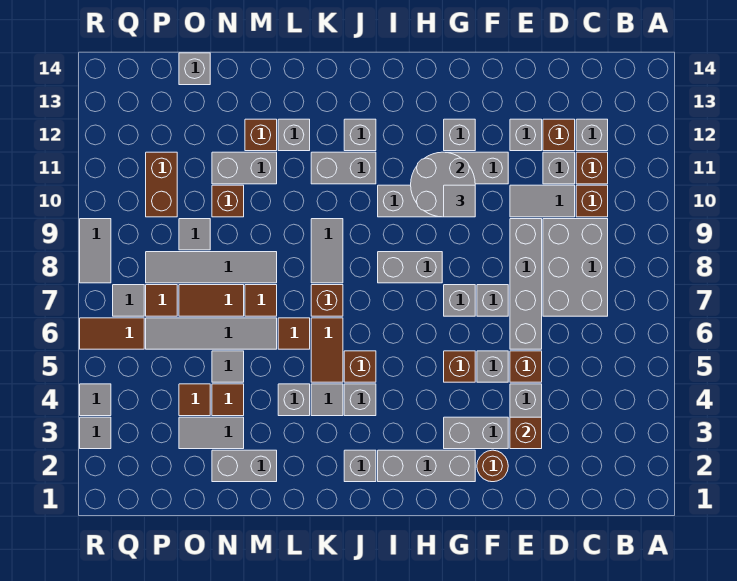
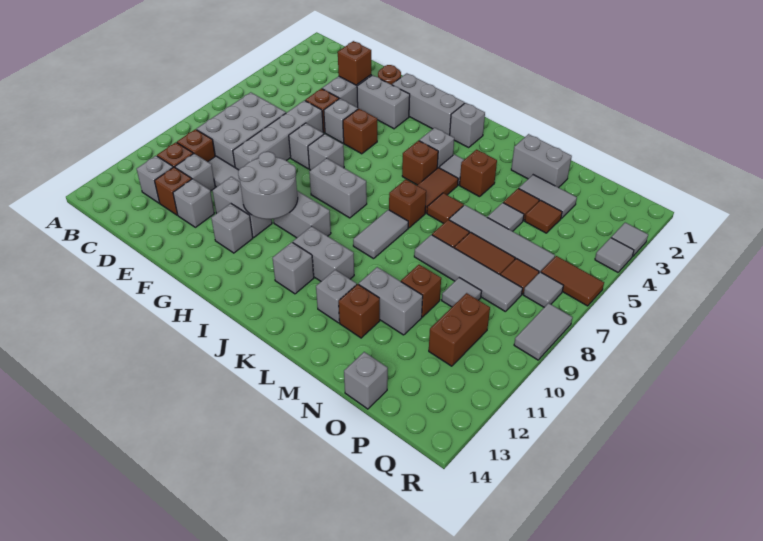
grey tile G10 level 3 -> none
grey brick L4 level 1 -> brown brick L4 level 1

